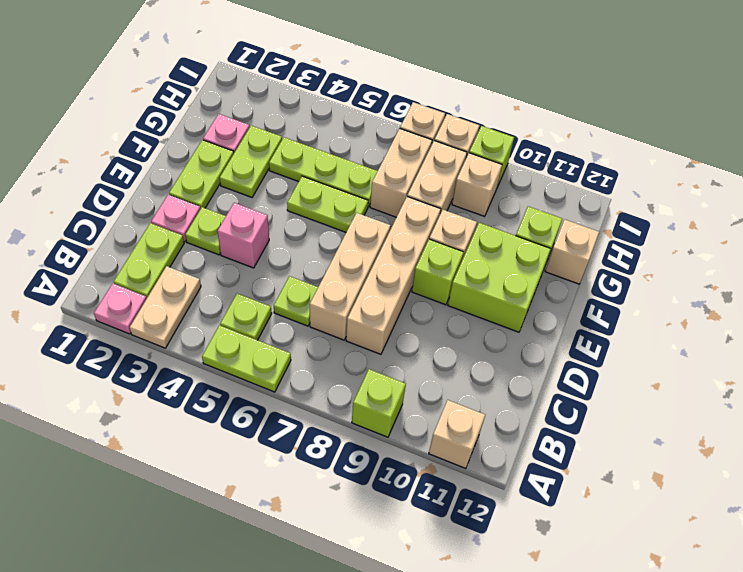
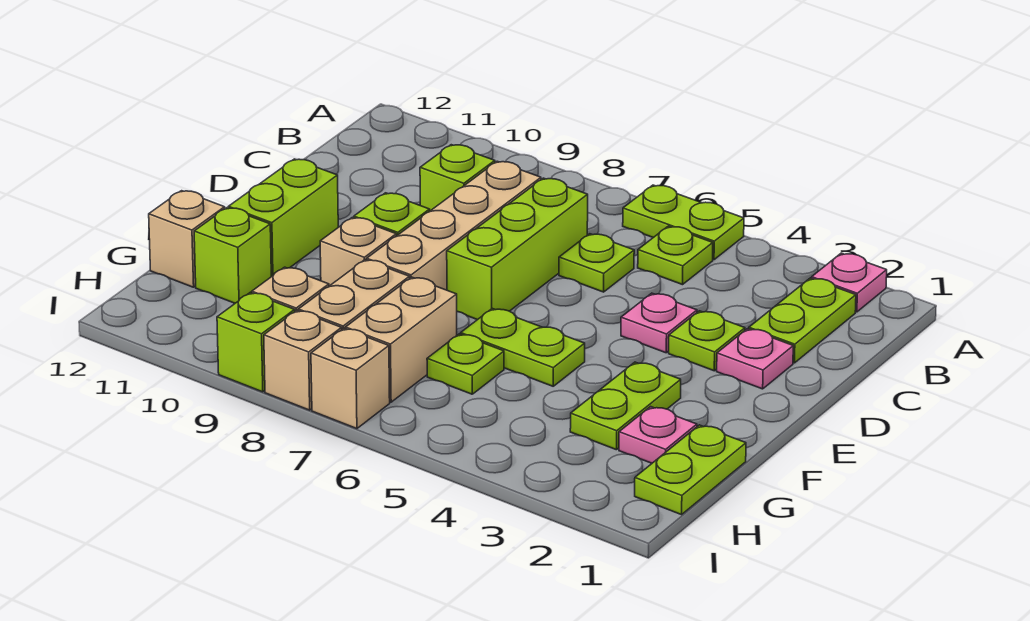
tan plate A3:B3 level 1 -> none
lime brick A9 level 1 -> lime brick C9 level 1
tan brick A11 level 1 -> none
tan brick C7:E7 level 1 -> lime brick C7:E7 level 1
pink brick D4 level 1 -> pink plate D4 level 1
lime plate E2:F2 level 1 -> lime plate G1:H1 level 1
lime brick E10:F11 level 1 -> lime brick E11:F11 level 1
lime plate G4:G6 level 1 -> lime plate G6 level 1

